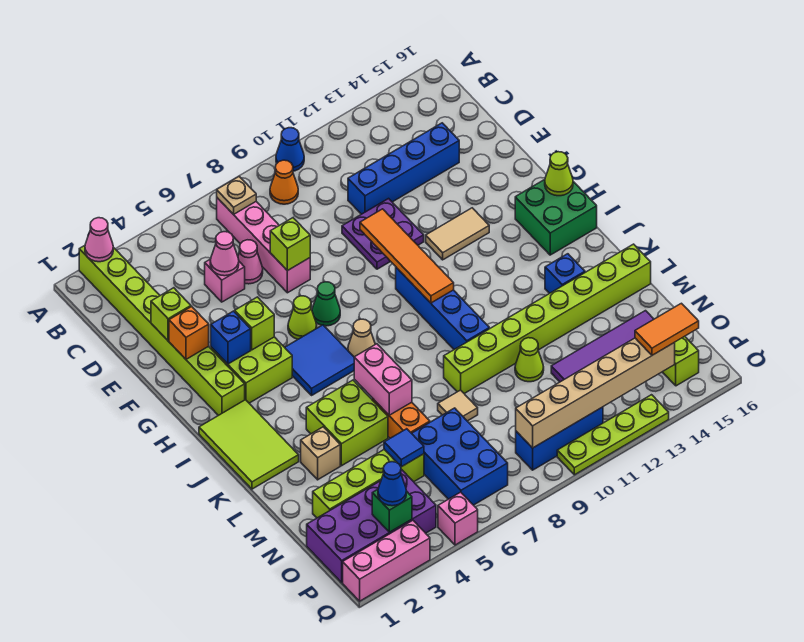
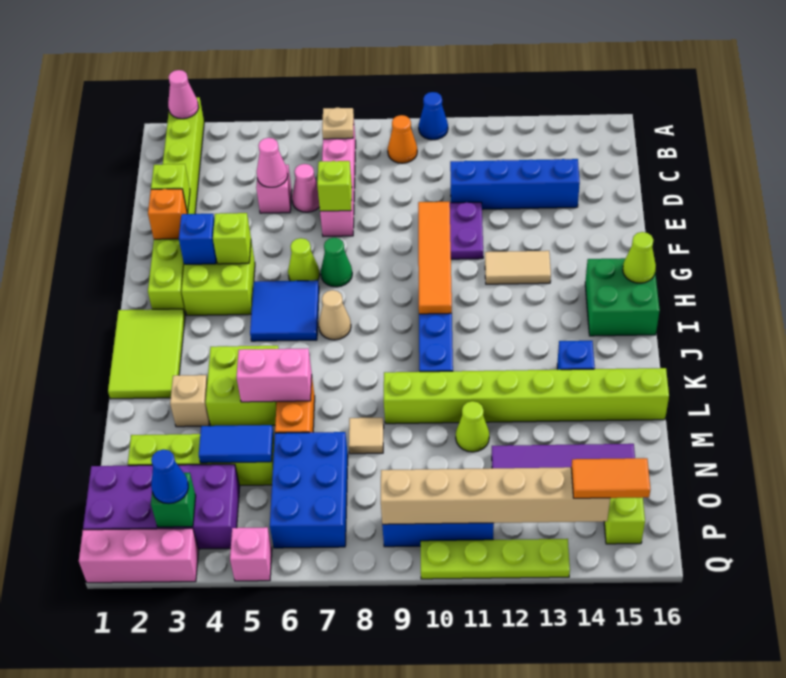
pink brick K6:L6 level 2 -> pink brick L5:L6 level 2
blue tile N5 level 2 -> blue tile N4:N5 level 2

